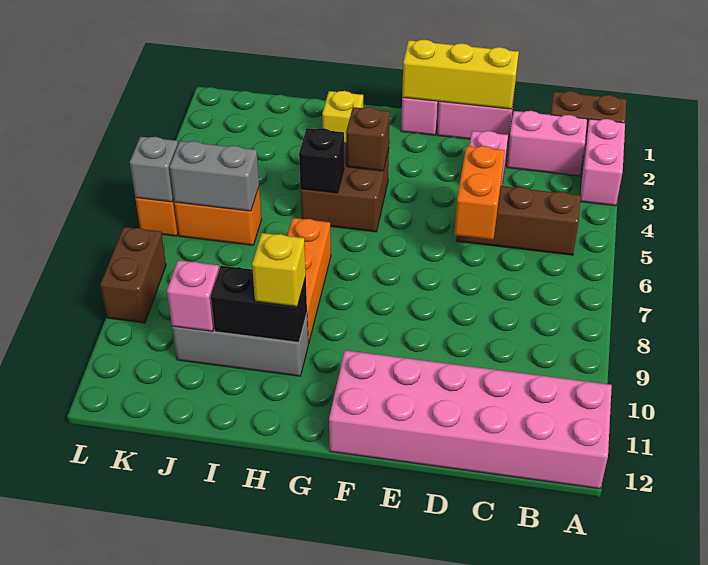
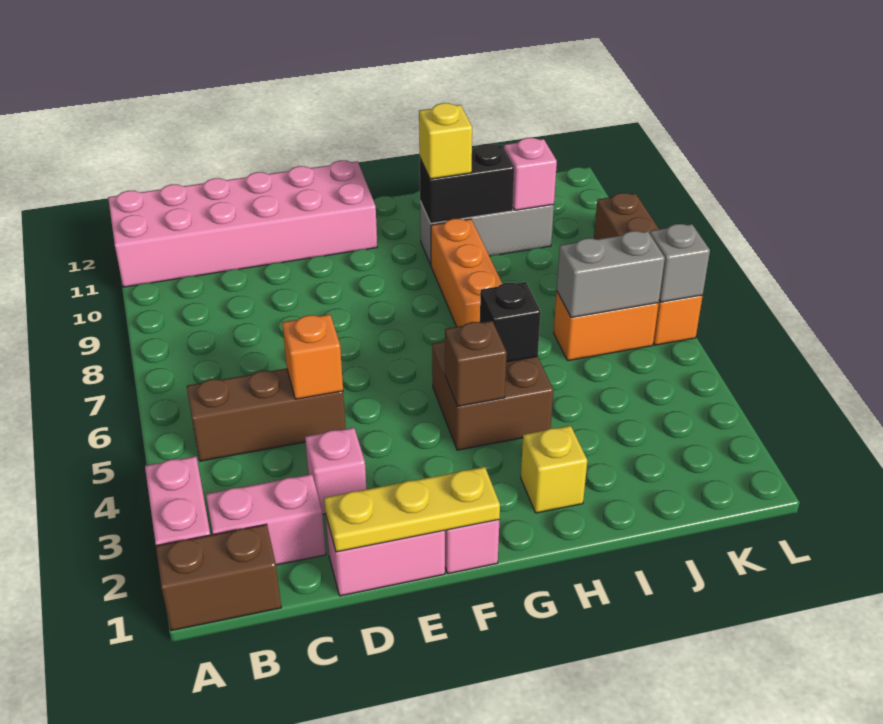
yellow brick D1:F1 level 2 -> yellow plate D1:F1 level 2
orange brick D5:D6 level 2 -> orange brick D5 level 2

